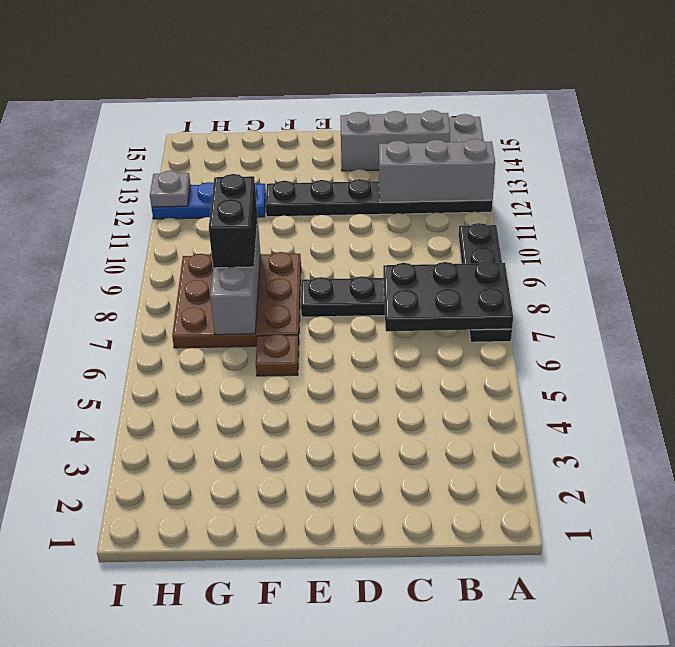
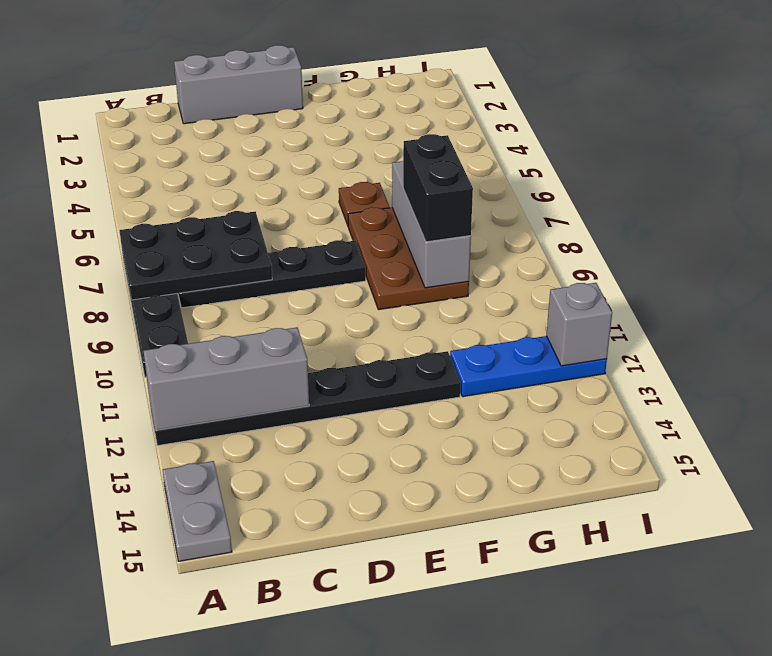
grey brick B14:D14 level 1 -> grey brick C1:E1 level 1
brown plate F7:H9 level 1 -> brown plate F7:G9 level 1
grey plate I12 level 2 -> grey brick I12 level 2

